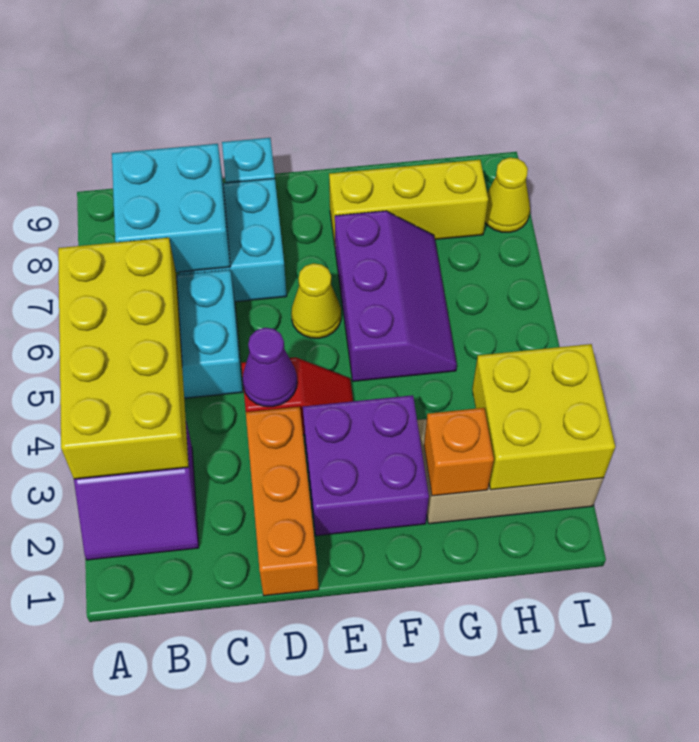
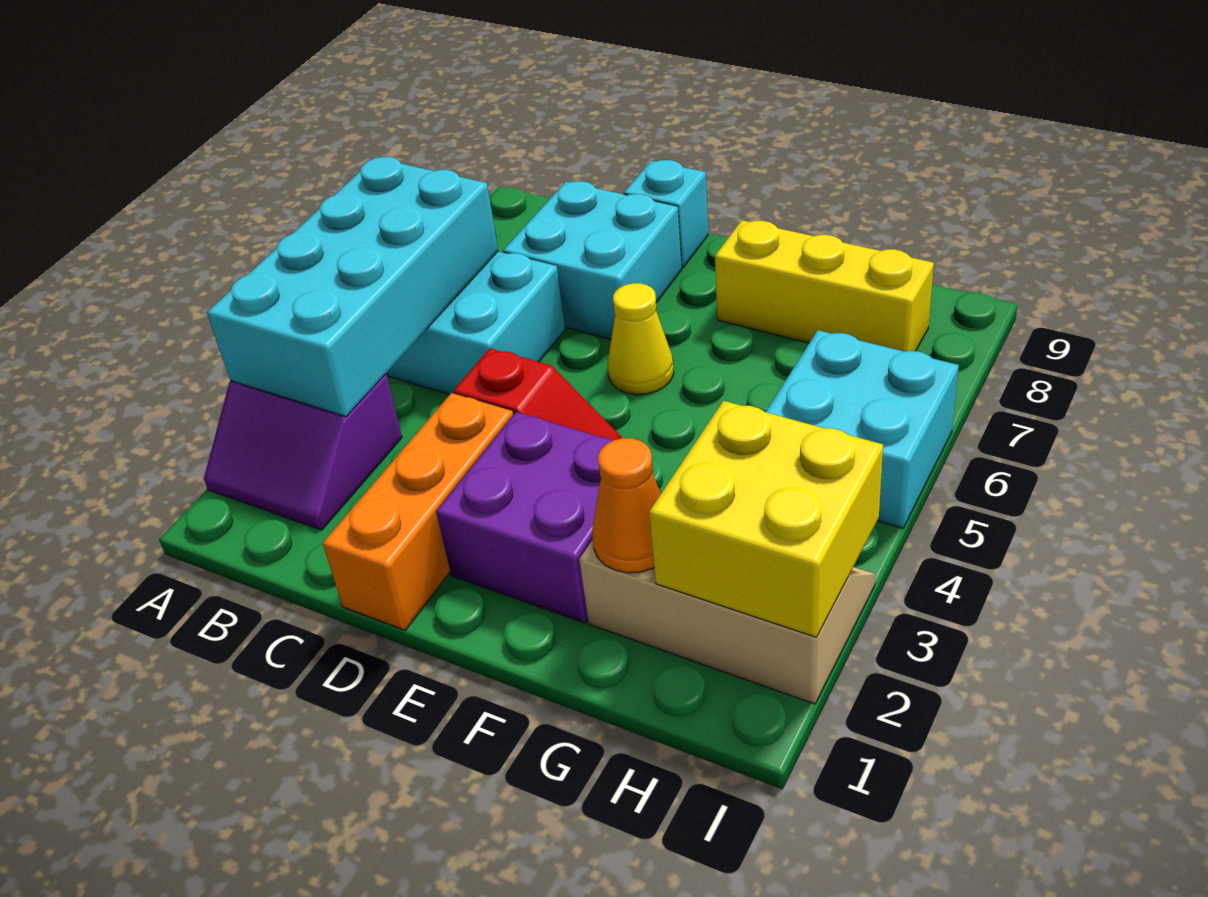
yellow brick A3:B6 level 2 -> cyan brick A3:B6 level 2
cyan brick B7:C8 level 2 -> cyan brick H5:I6 level 1
purple cone D4 level 2 -> none
purple slope F5:G7 level 1 top F -> none
orange brick G2 level 2 -> orange cone G2 level 2
yellow cone I8 level 1 -> none

